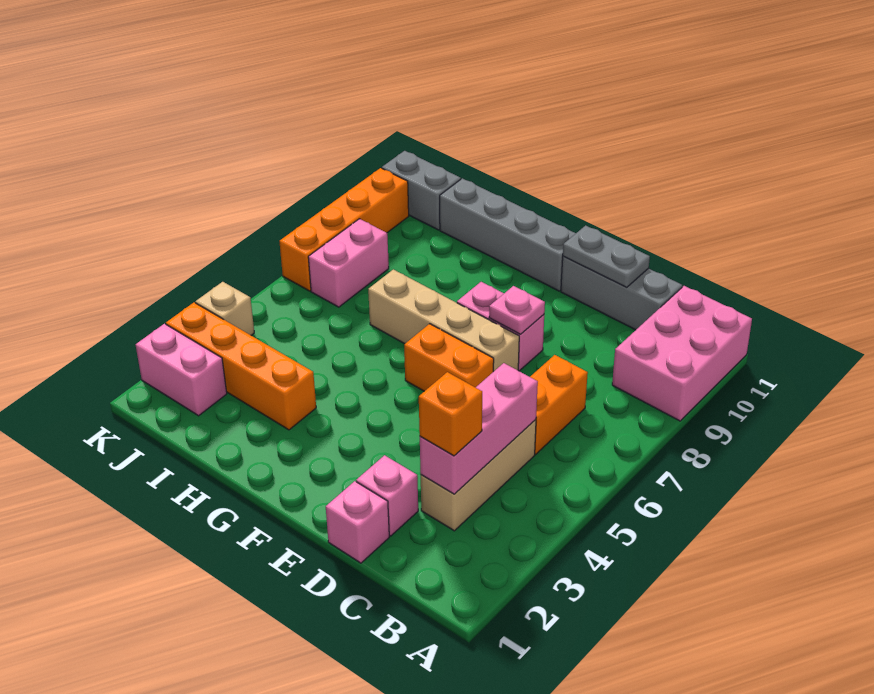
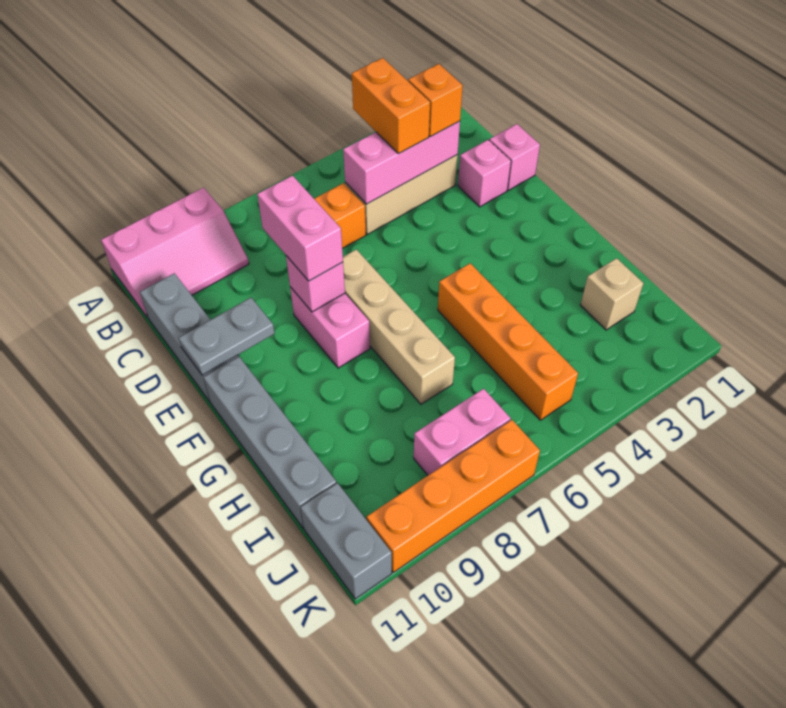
pink brick A9:B11 level 1 -> pink slope A9:B11 level 1 top A
grey plate D11:E11 level 2 -> grey plate E10:E11 level 2
orange brick E6:F6 level 1 -> orange brick B4:C4 level 3
pink plate E8 level 2 -> pink brick E8 level 2
orange brick H3:K3 level 1 -> orange brick G5:J5 level 1
pink brick J2:K2 level 1 -> pink brick D8:E8 level 3
tan brick K4 level 1 -> tan brick I2 level 1

